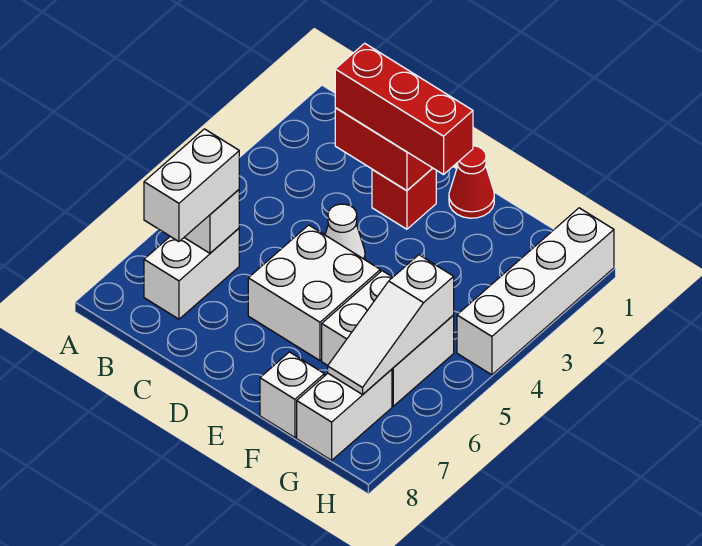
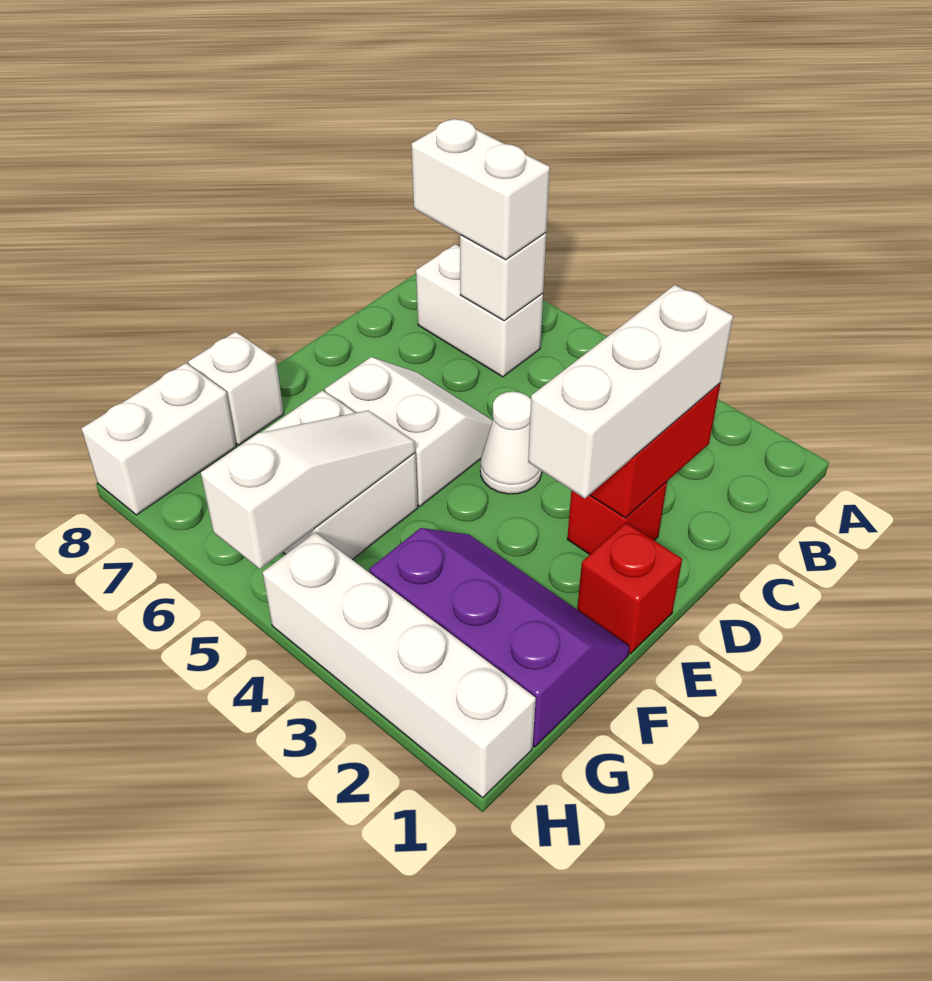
red brick C2:E2 level 3 -> white brick C2:E2 level 3
white brick D5:E6 level 1 -> white slope D5:E6 level 1 top E
red cone E1 level 1 -> red brick E1 level 1
none -> purple slope F1:G3 level 1 top G
white slope G5:G7 level 2 top 5 -> white slope F5:H5 level 2 top H
white brick G7:G8 level 1 -> white brick G8:H8 level 1

